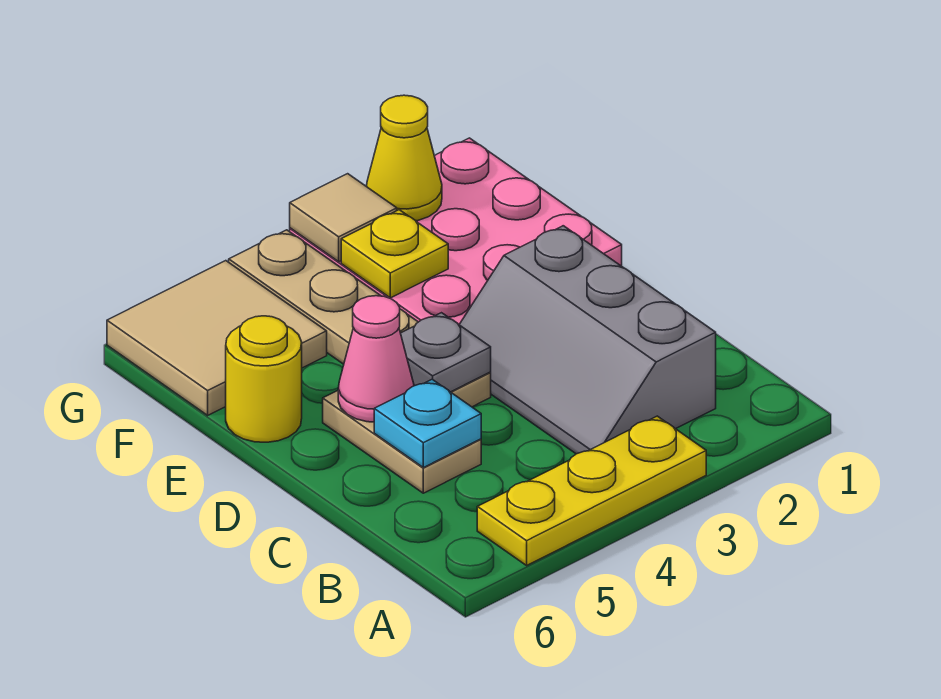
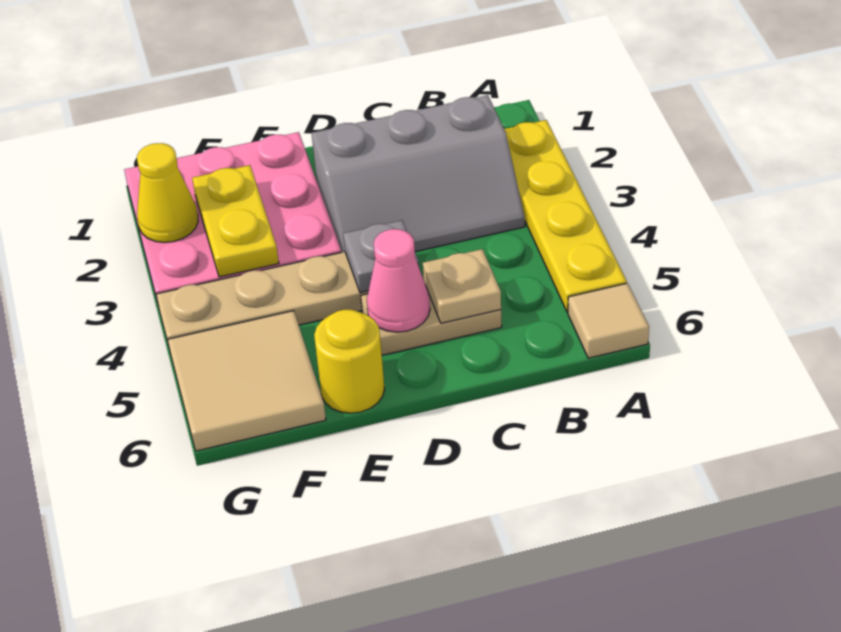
yellow plate A3:A5 level 1 -> yellow plate A2:A5 level 1
cyan plate C5 level 2 -> tan plate C5 level 2
yellow plate F3 level 2 -> yellow plate F2:F3 level 2
tan tile G3 level 2 -> tan tile A6 level 1

